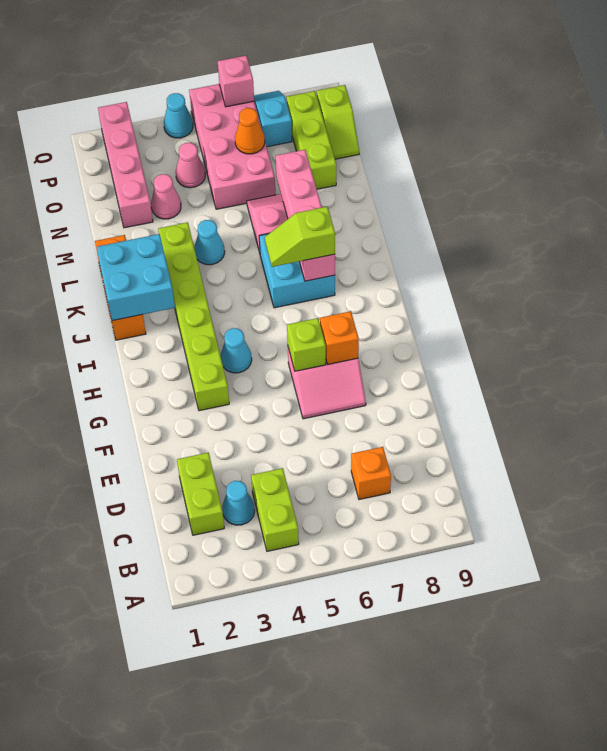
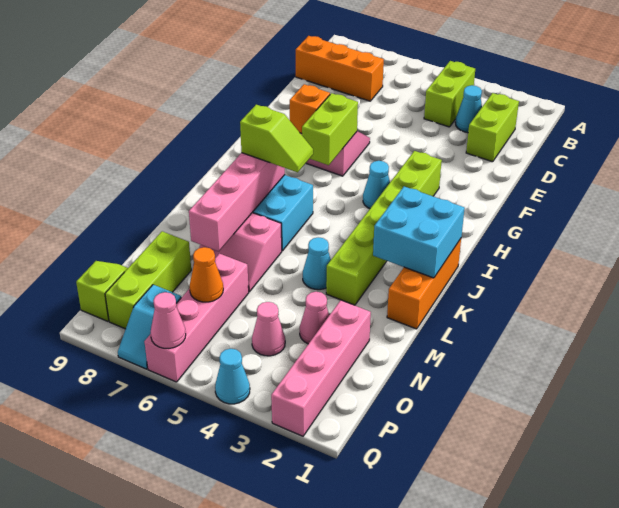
orange brick C7 level 1 -> orange brick C7:C9 level 1
lime brick G6 level 2 -> lime brick G6:H6 level 2
pink brick N5:Q6 level 1 -> pink brick N6:Q6 level 1
pink brick Q6 level 2 -> pink cone Q6 level 2

